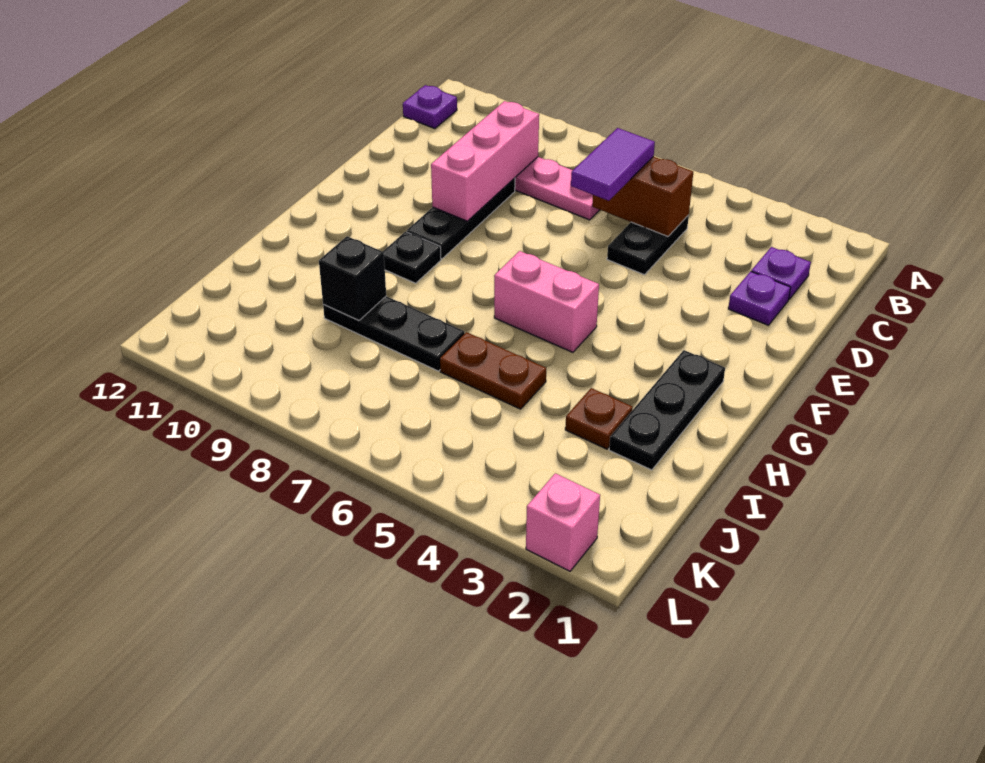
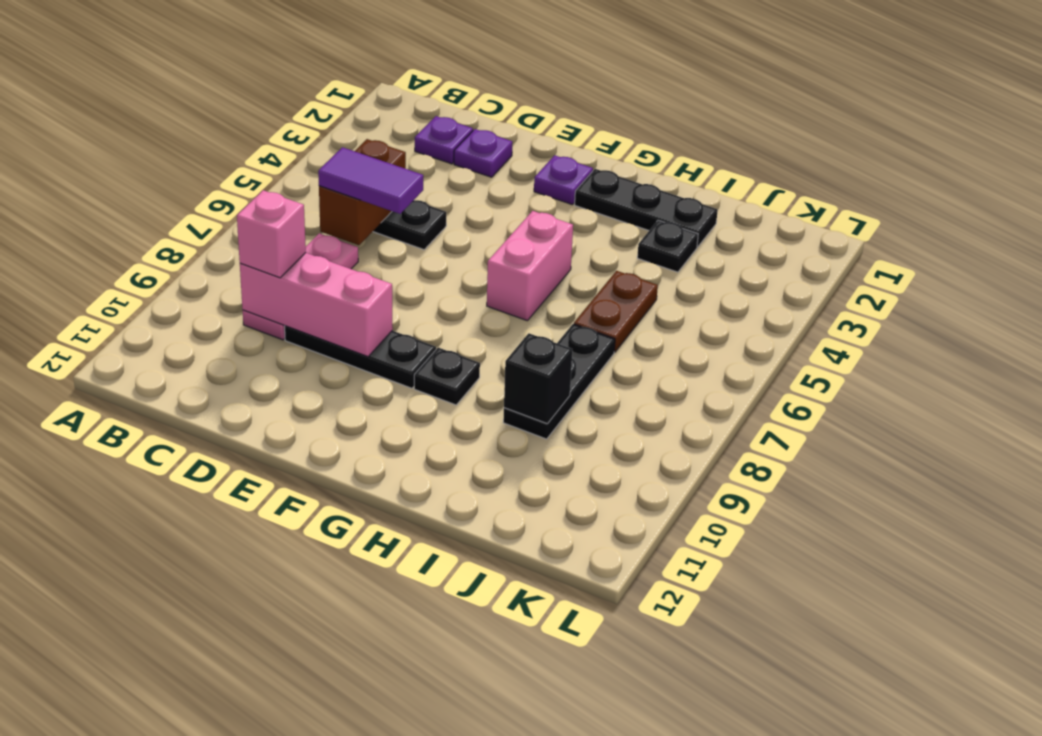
purple plate B12 level 1 -> purple plate F2 level 1
brown plate I3 level 1 -> black plate I3 level 1
pink brick L2 level 1 -> pink brick C9 level 3

